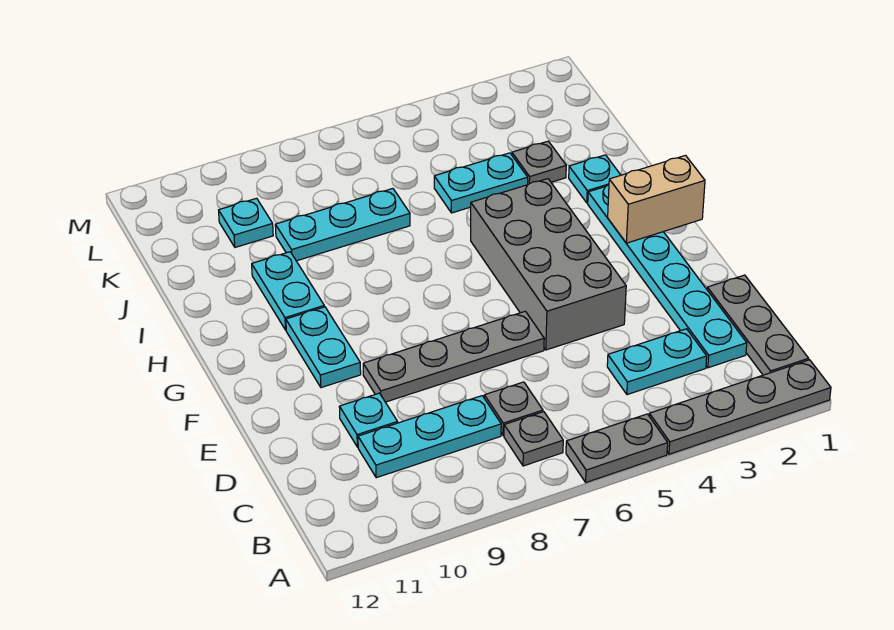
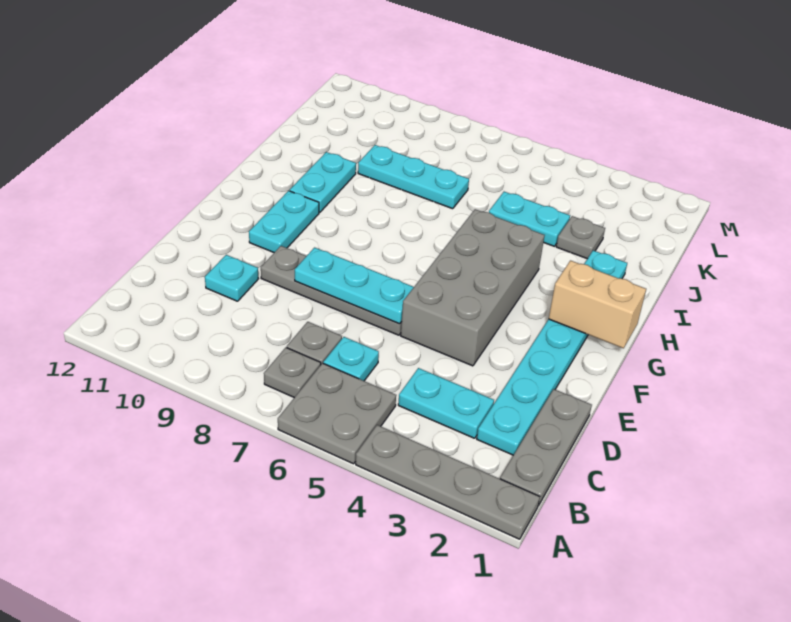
grey plate A5:A6 level 1 -> grey plate A5:B6 level 1
cyan plate C8:C10 level 1 -> cyan plate E6:E8 level 2
cyan plate K10 level 1 -> cyan plate C6 level 1

